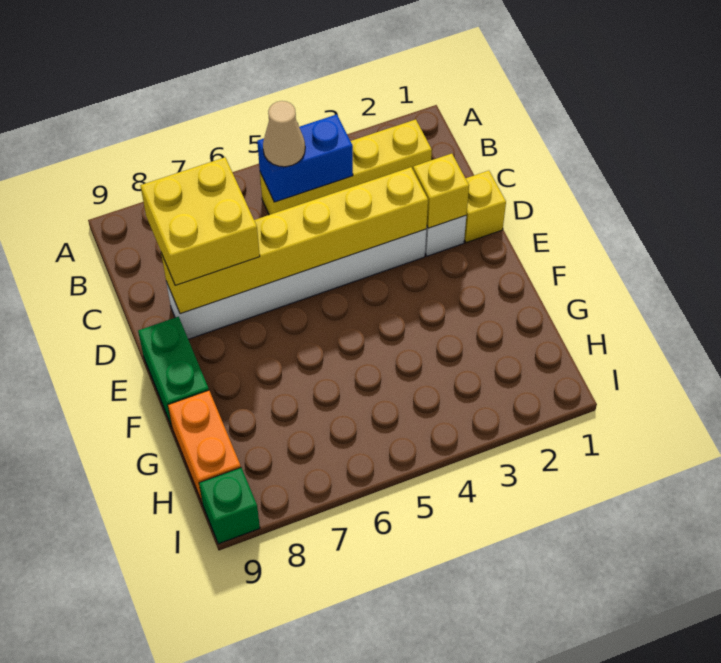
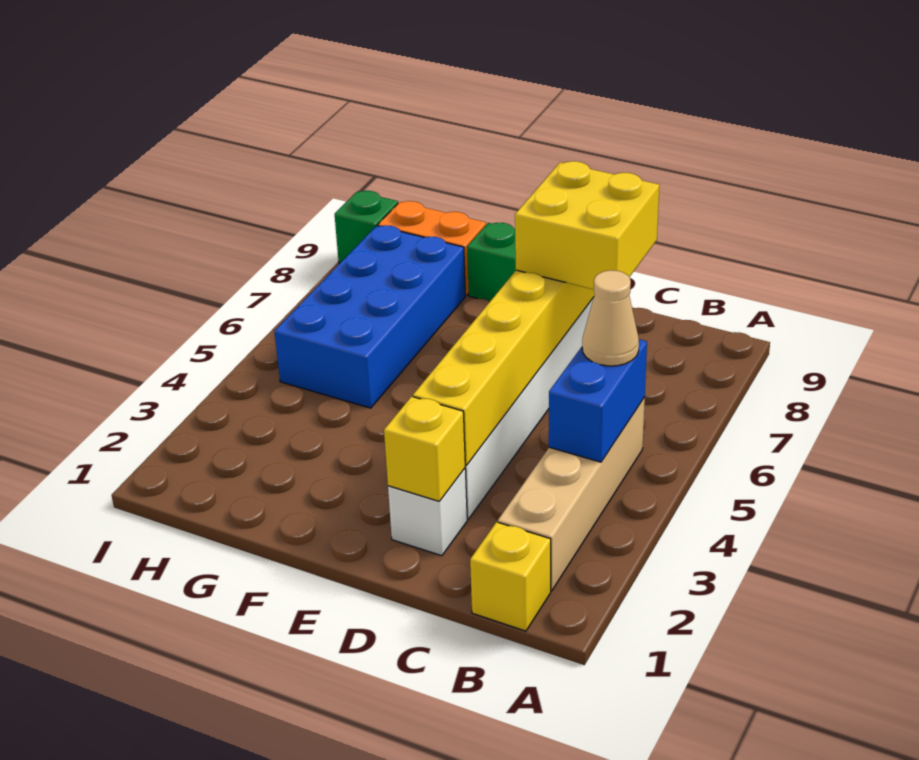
yellow brick B2:B5 level 1 -> tan brick B2:B5 level 1
yellow brick D1 level 1 -> yellow brick B1 level 1
none -> blue brick G5:H8 level 1

